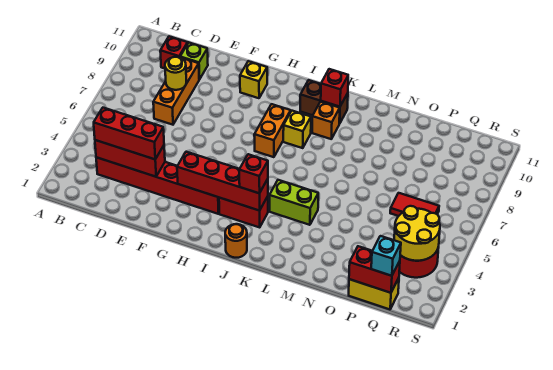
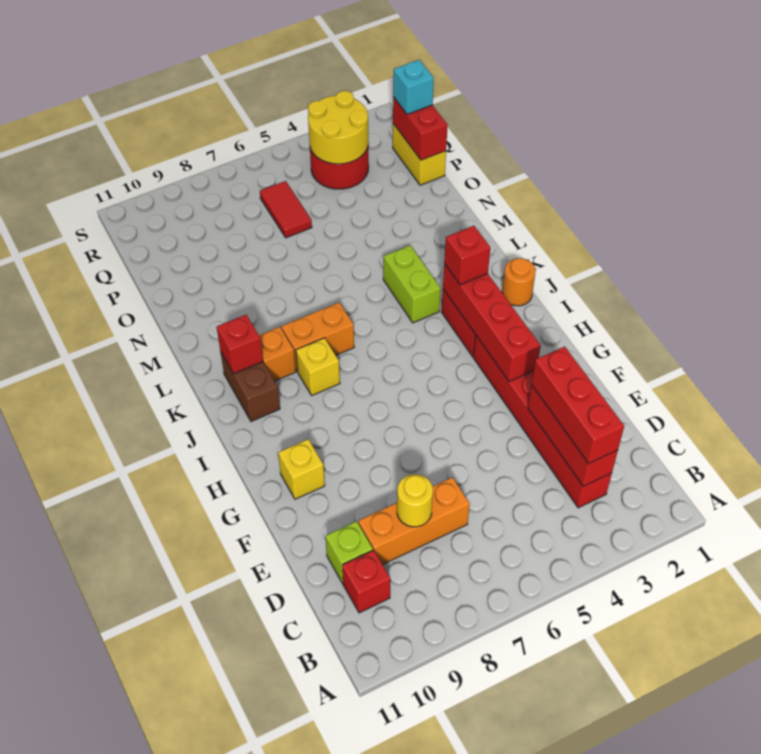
orange brick I7:I8 level 1 -> orange brick K7:K8 level 1

